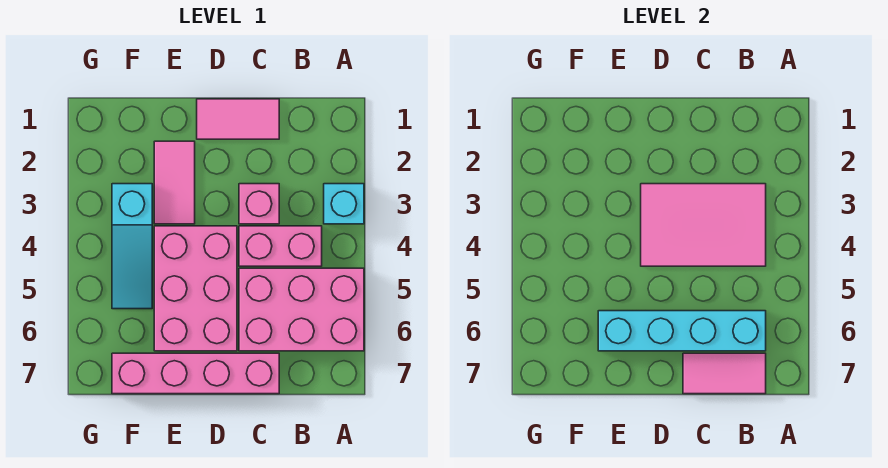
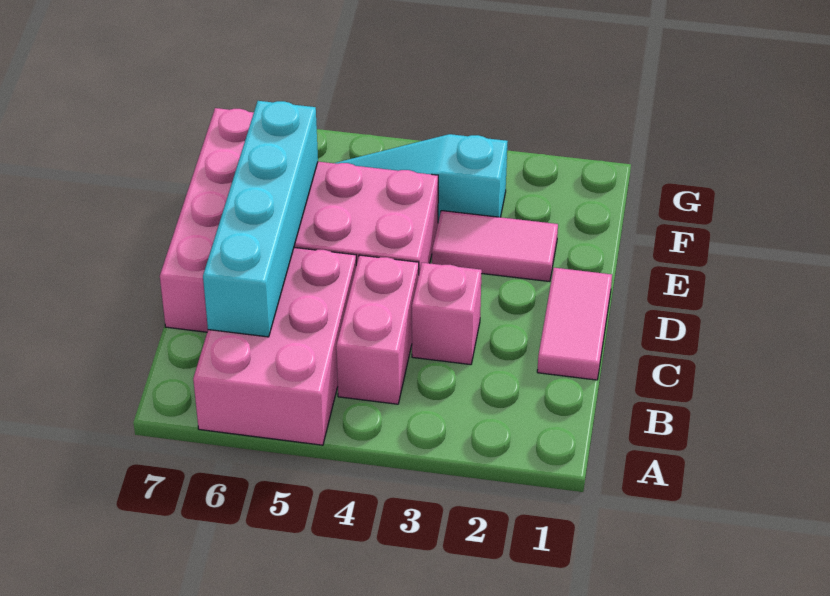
cyan brick A3 level 1 -> none
pink tile B3:D4 level 2 -> none
pink tile B7:C7 level 2 -> none

